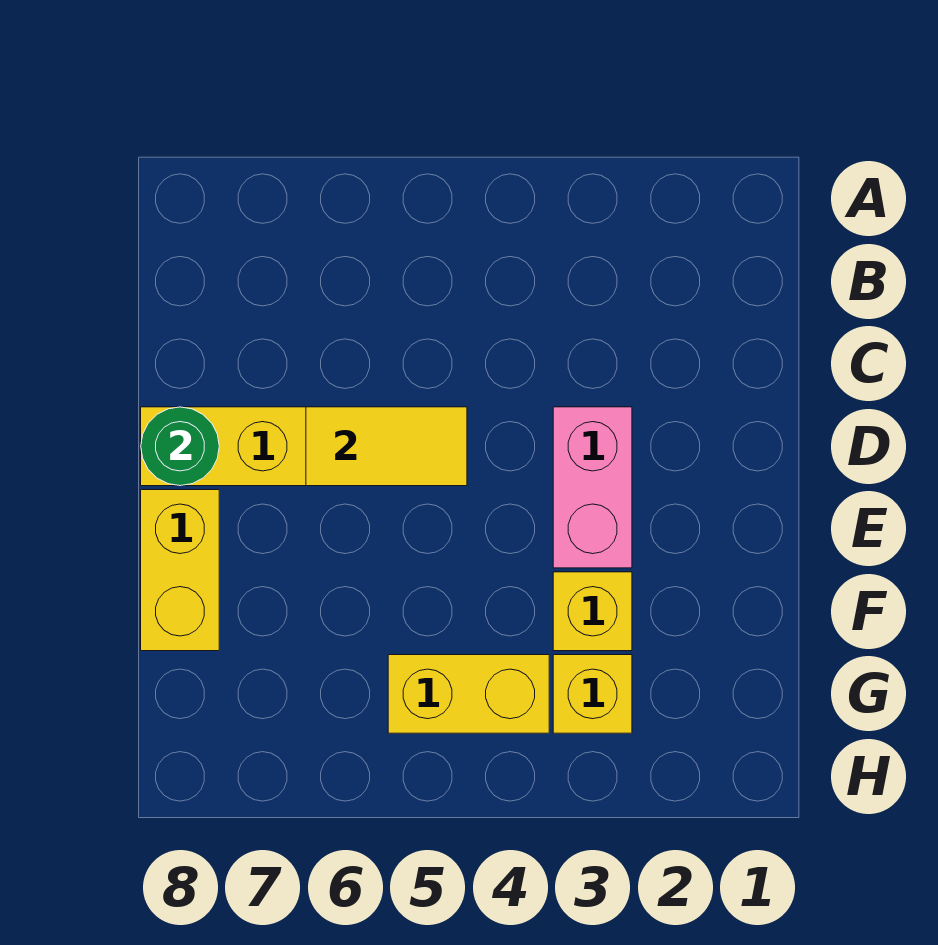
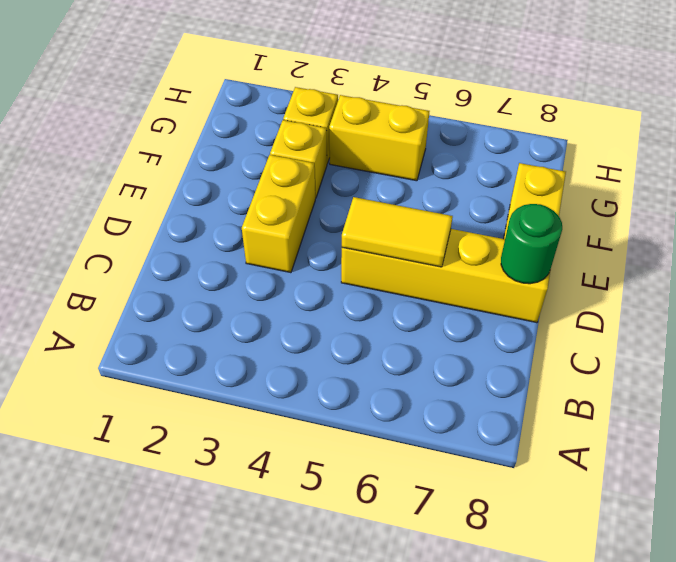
pink brick D3:E3 level 1 -> yellow brick D3:E3 level 1

